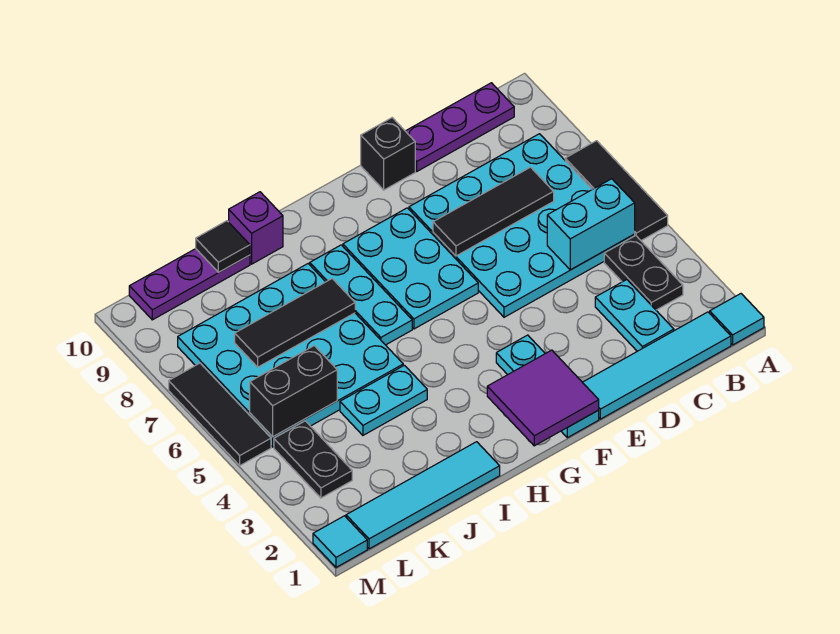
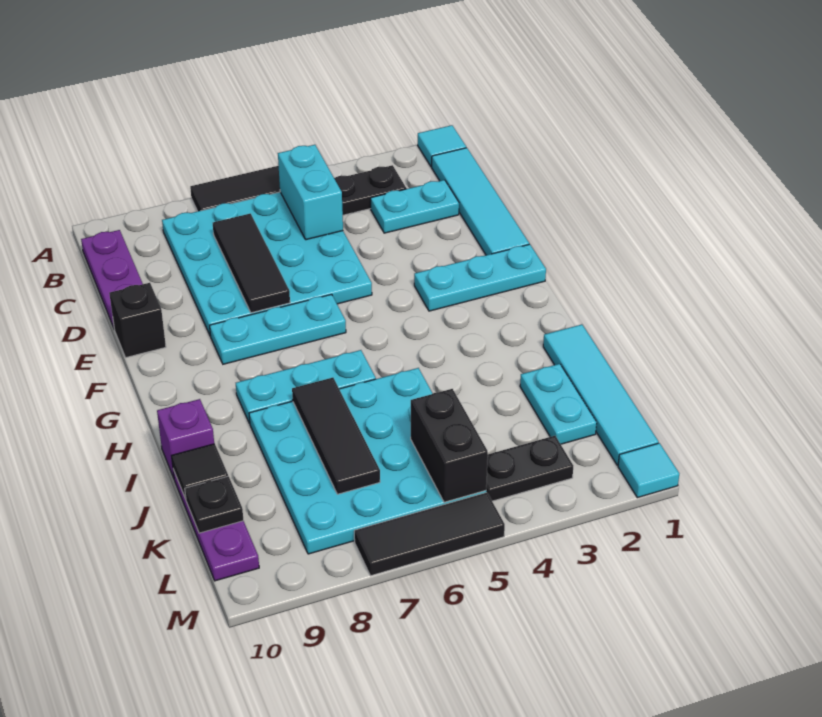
purple tile F1:G2 level 2 -> none
cyan plate F6:G8 level 1 -> cyan plate F6:F8 level 1
cyan plate I4:J4 level 1 -> cyan plate J2:K2 level 1
none -> black plate K10 level 2

